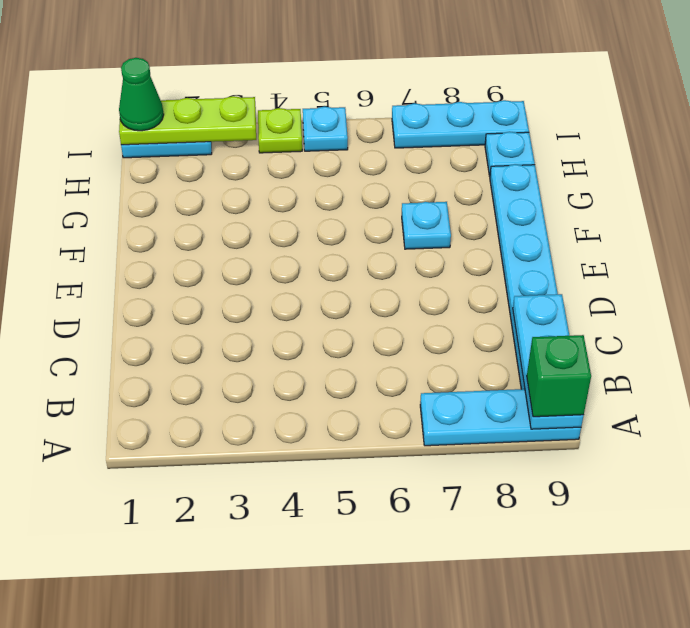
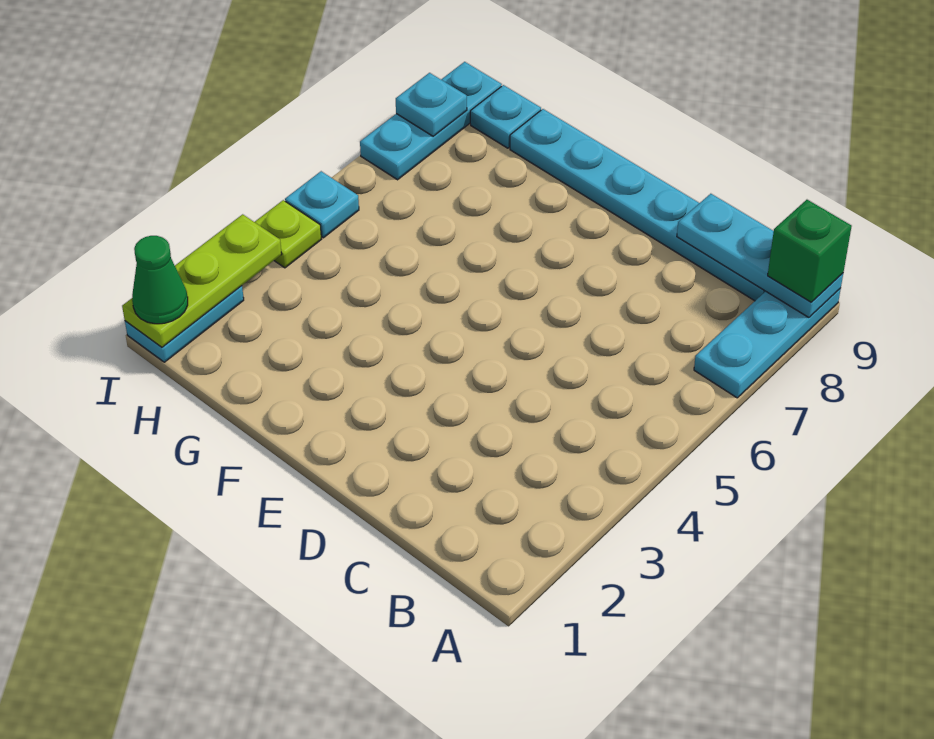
cyan plate F7 level 1 -> cyan plate I8 level 2

